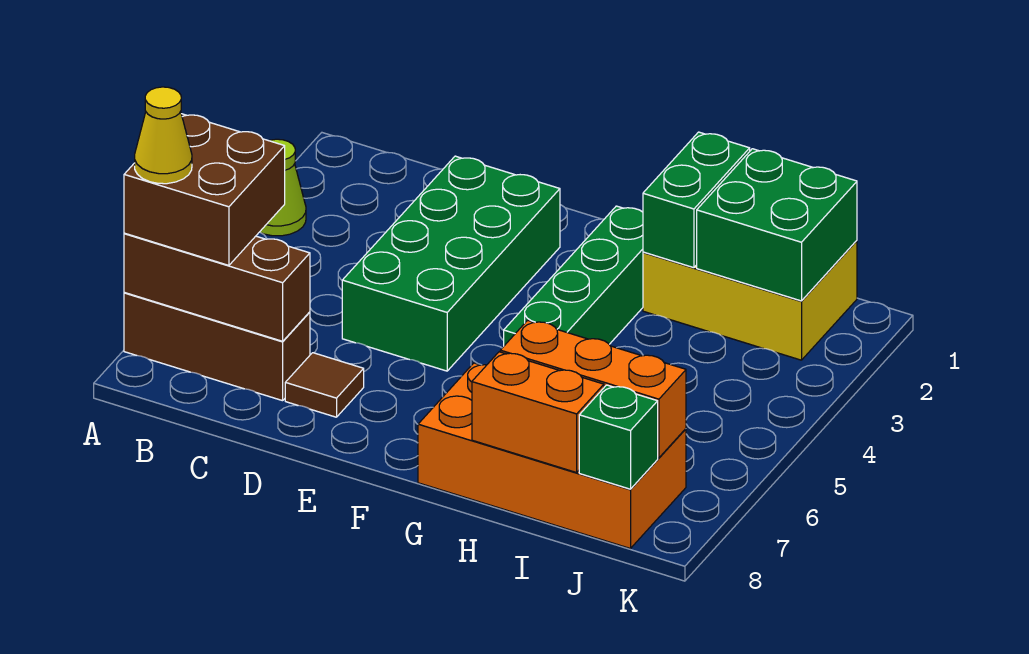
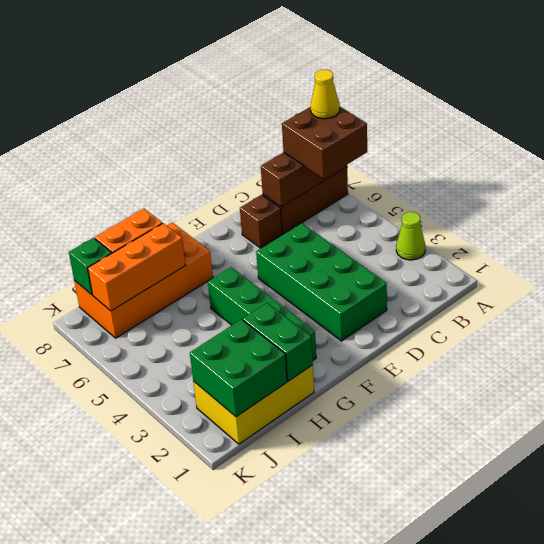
brown tile D7 level 1 -> brown brick D7 level 1

